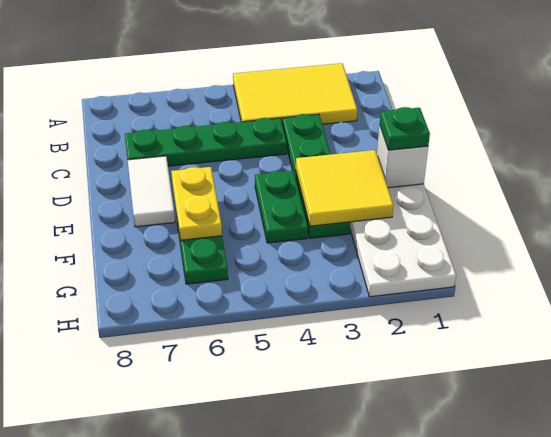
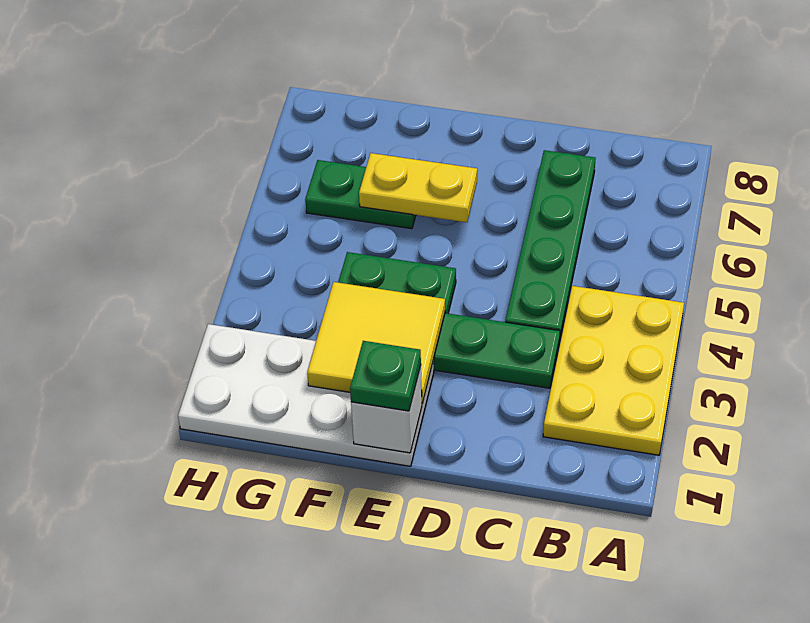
yellow tile A2:B4 level 1 -> yellow plate A2:B4 level 1
white tile D7:E7 level 1 -> none

